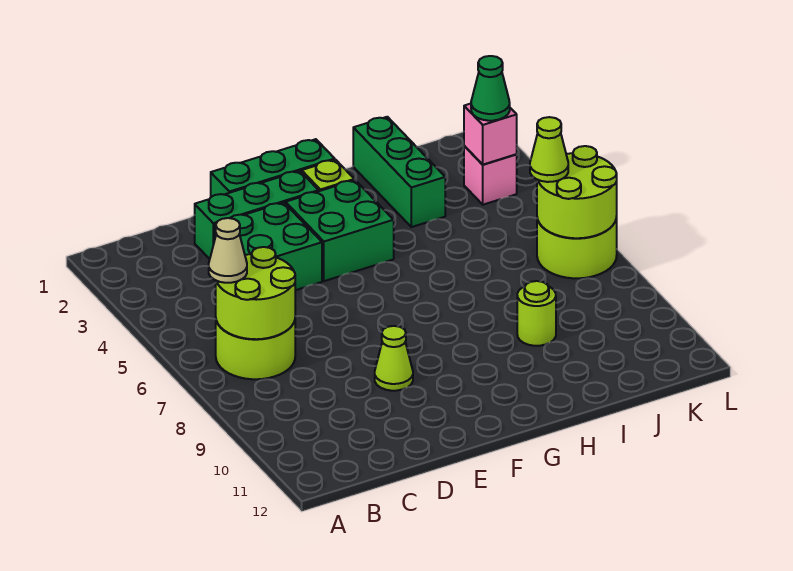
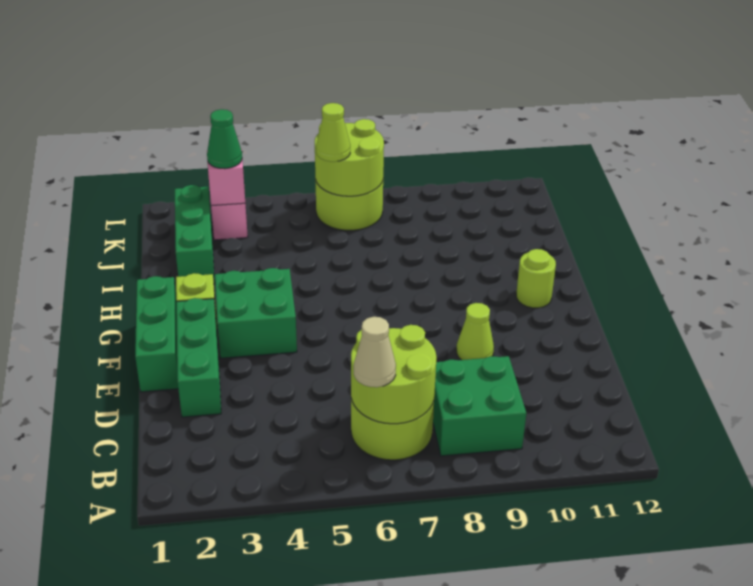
green brick D3:E4 level 1 -> green brick B8:C9 level 1
green brick I1:I3 level 1 -> green brick I2:K2 level 1
lime round brick I9 level 1 -> lime round brick G11 level 1

